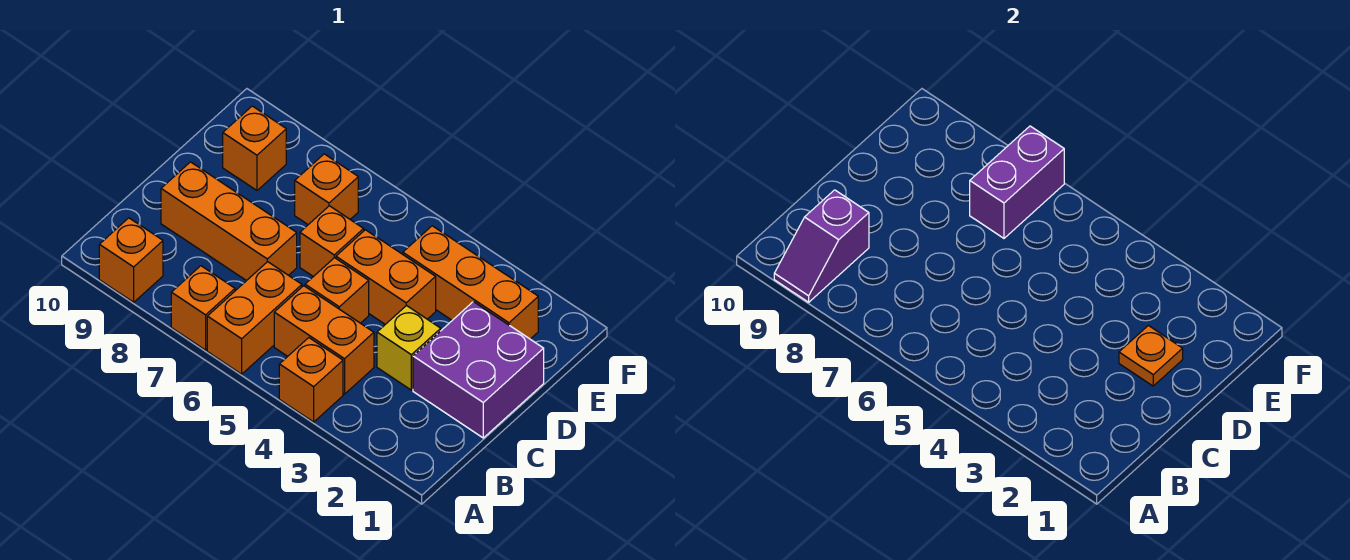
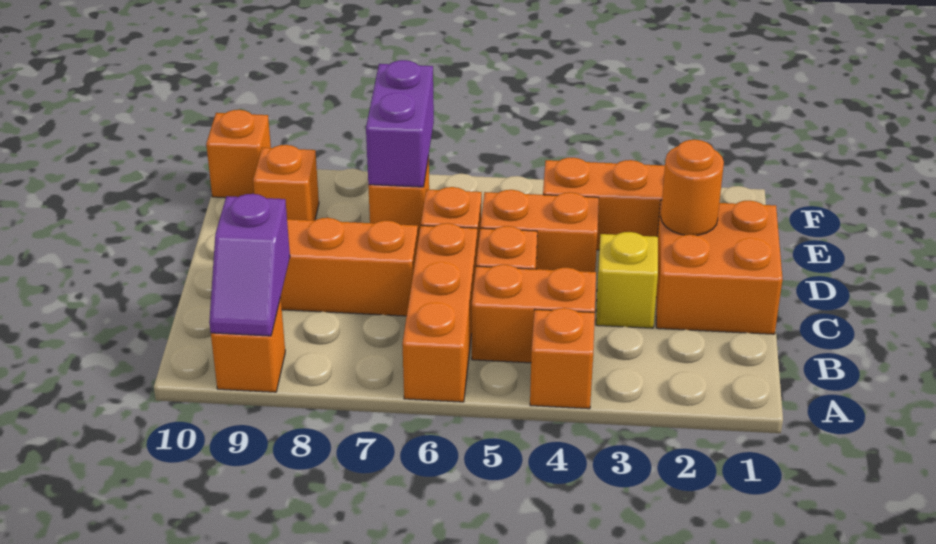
orange brick A6:B6 level 1 -> orange brick A6:C6 level 1
orange brick A7 level 1 -> orange brick F10 level 1
purple brick C1:D2 level 1 -> orange brick C1:D2 level 1
orange plate D2 level 2 -> orange round brick D2 level 2

